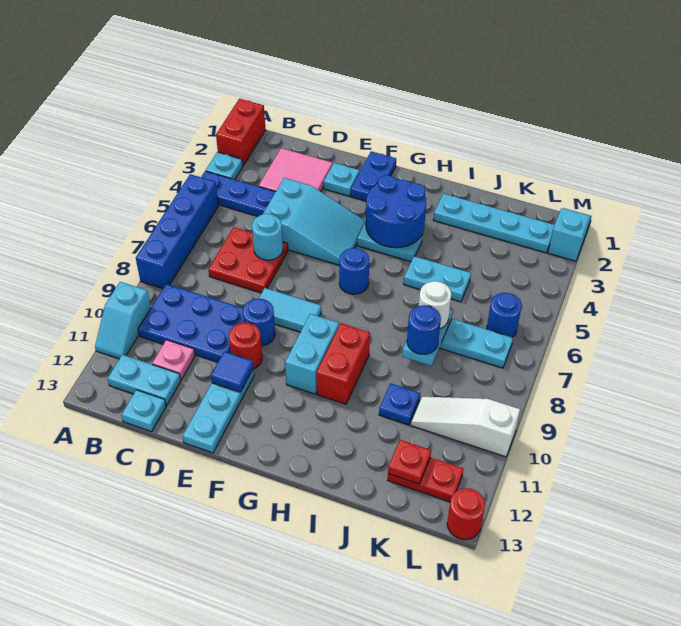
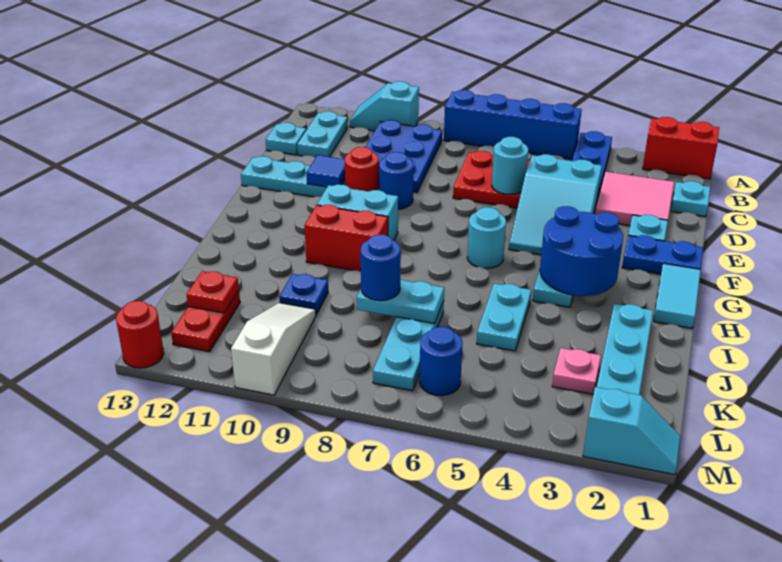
cyan plate A3 level 1 -> cyan plate C1 level 1
pink plate C11 level 1 -> pink plate K3 level 1
cyan tile E8:F8 level 1 -> cyan tile G1:H1 level 1
blue round brick G6 level 1 -> cyan round brick G6 level 1
white round brick J7 level 3 -> none

